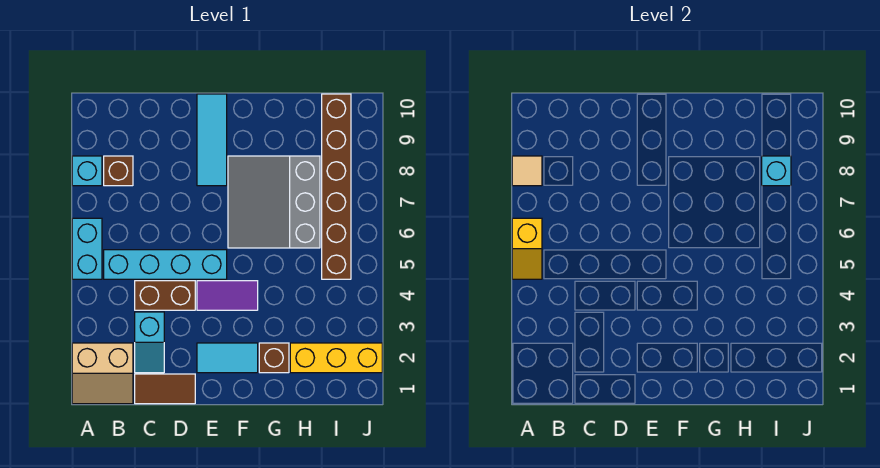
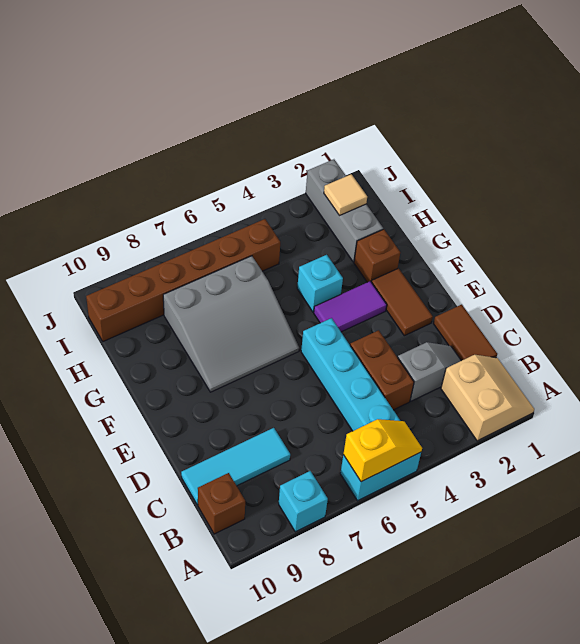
tan tile A8 level 2 -> tan tile I2 level 2
brown brick B8 level 1 -> brown brick B10 level 1
cyan slope C2:C3 level 1 top 3 -> grey slope C2:C3 level 1 top 3
cyan tile E2:F2 level 1 -> brown tile E2:F2 level 1
purple tile E4:F4 level 1 -> purple tile F3:F4 level 1
cyan tile E8:E10 level 1 -> cyan tile C8:C10 level 1
yellow brick H2:J2 level 1 -> grey brick H2:J2 level 1
cyan brick I8 level 2 -> cyan brick G4 level 1

